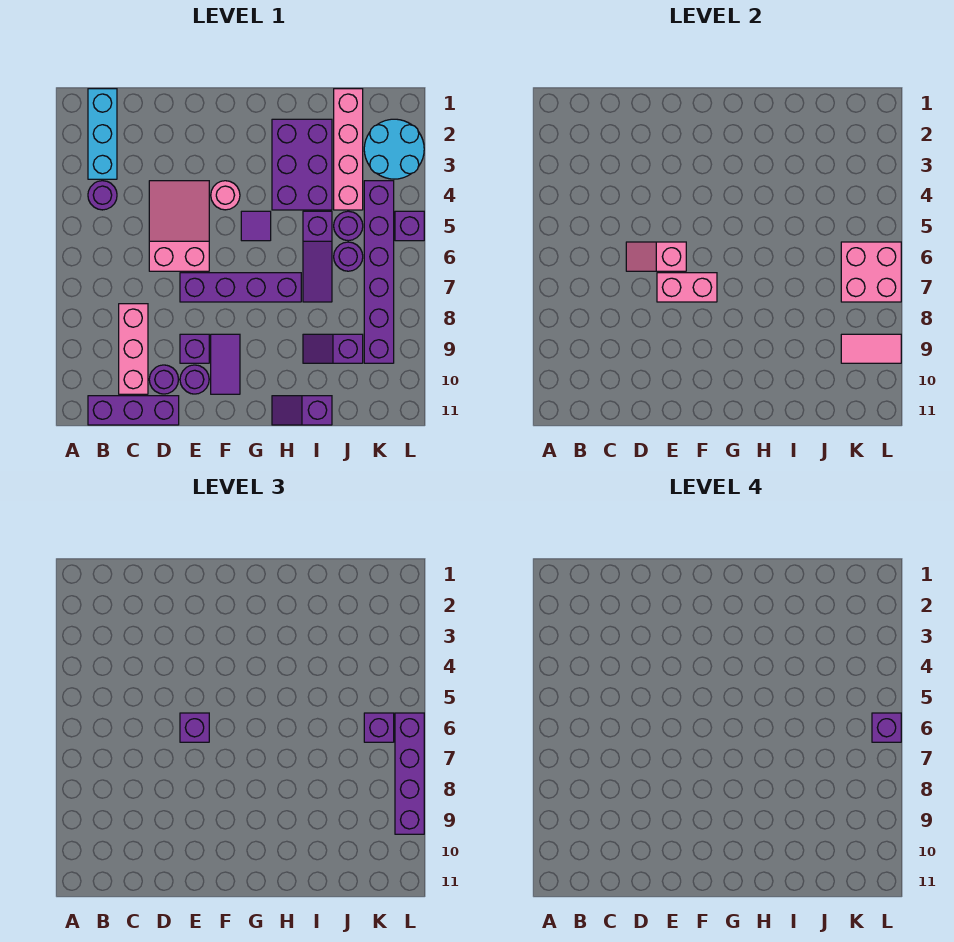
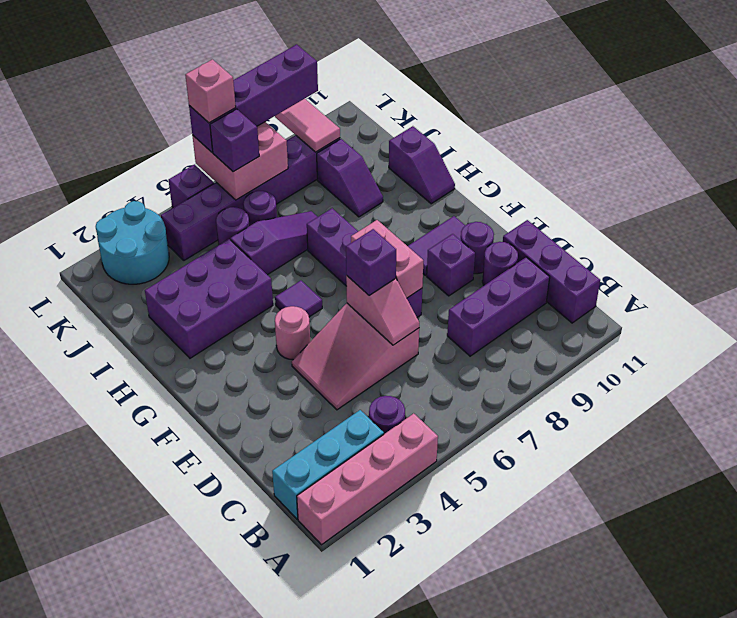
pink brick C8:C10 level 1 -> purple brick C8:C10 level 1
pink brick J1:J4 level 1 -> pink brick A1:A4 level 1
purple brick L6 level 4 -> pink brick L6 level 4

